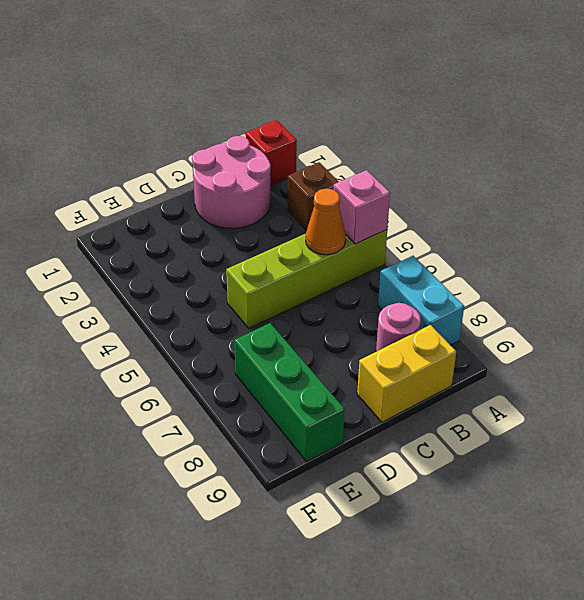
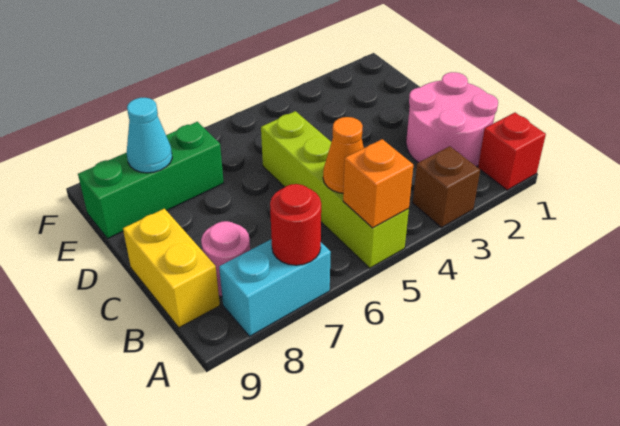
pink brick A5 level 2 -> orange brick A5 level 2
none -> red round brick A7 level 2
none -> cyan cone E8 level 2

